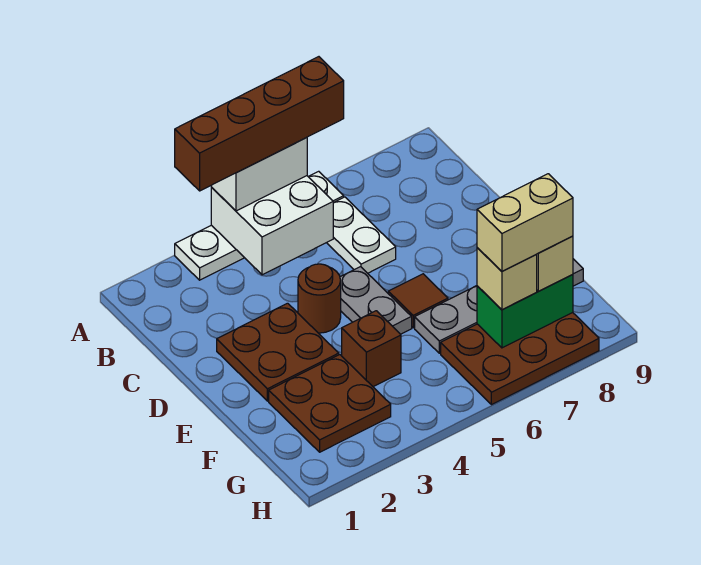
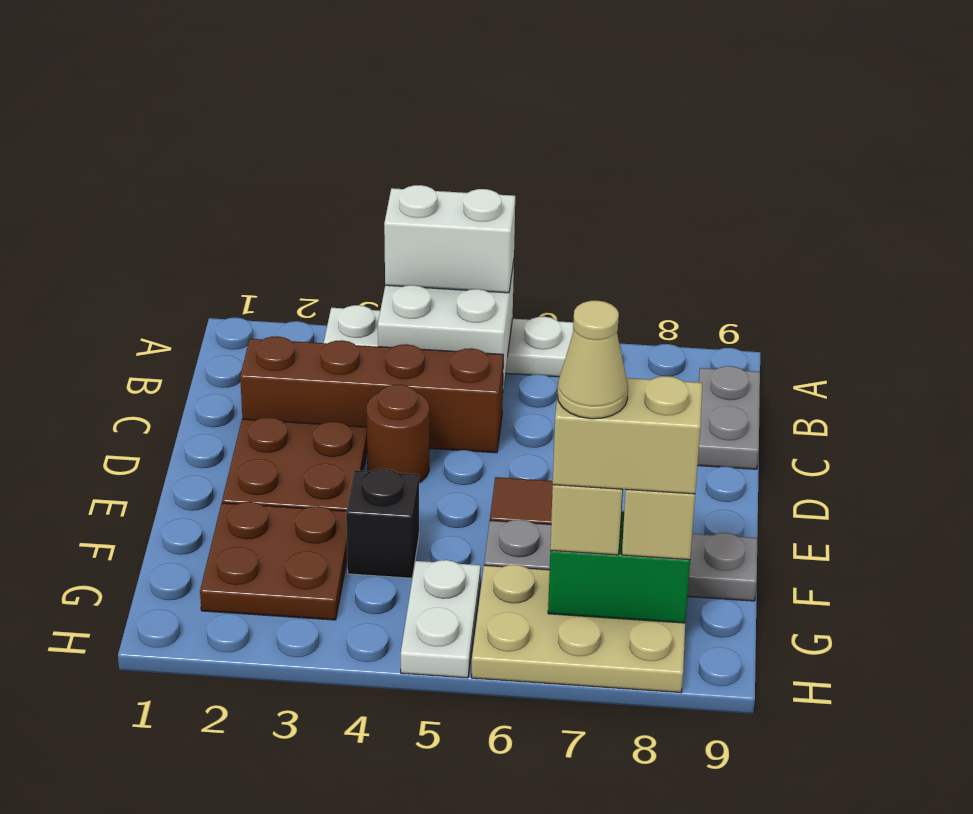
brown brick A3:A6 level 4 -> brown brick C2:C5 level 1
white plate B6:C6 level 1 -> white plate G5:H5 level 1
grey plate D5:E5 level 1 -> grey plate B9:C9 level 1
brown brick F4 level 1 -> black brick F4 level 1
brown plate G6:H8 level 1 -> tan plate G6:H8 level 1
none -> tan cone G7 level 5

